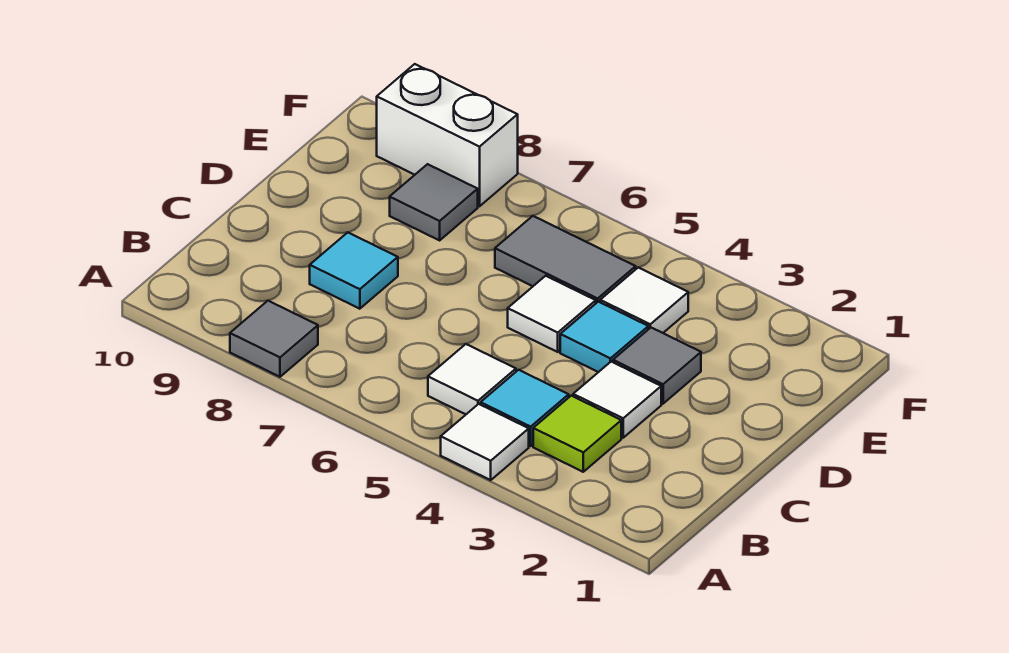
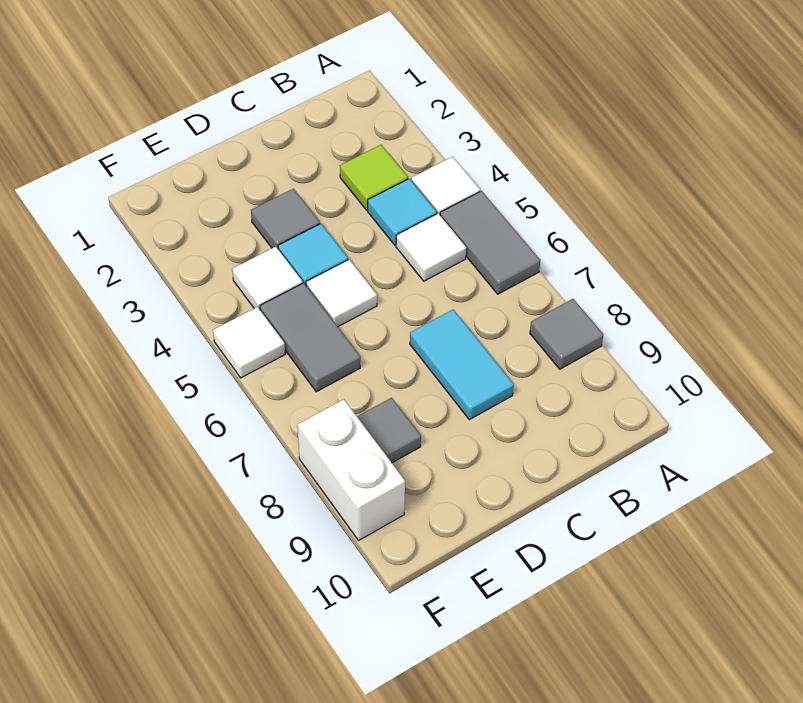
none -> grey tile A5:A6 level 1
white tile C3 level 1 -> white tile F5 level 1
cyan tile C8 level 1 -> cyan tile C7:C8 level 1

